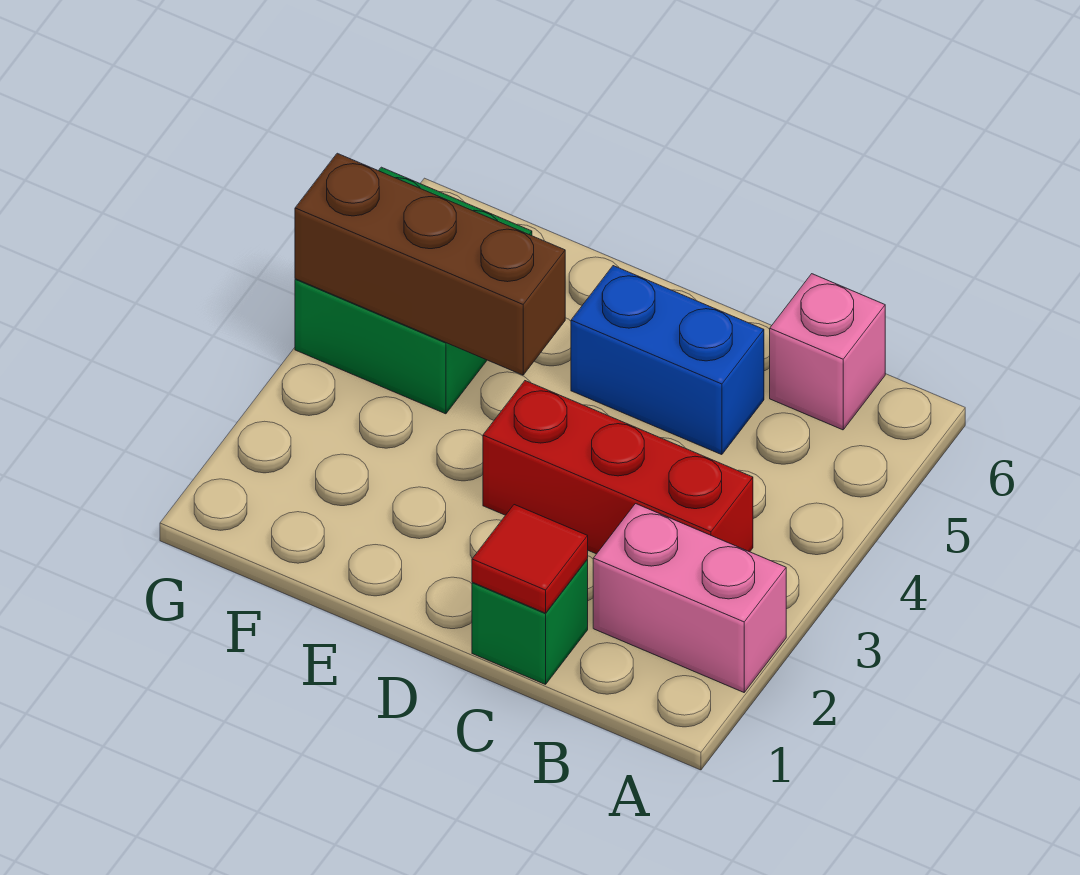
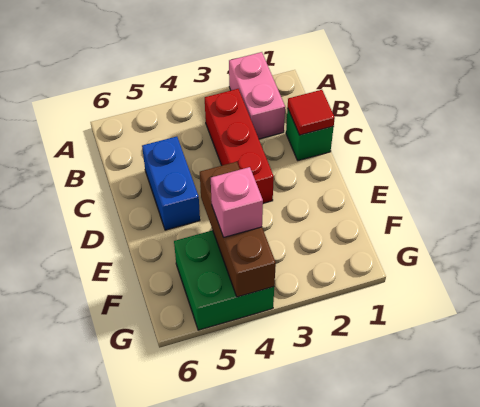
pink brick B6 level 1 -> pink brick F4 level 3

